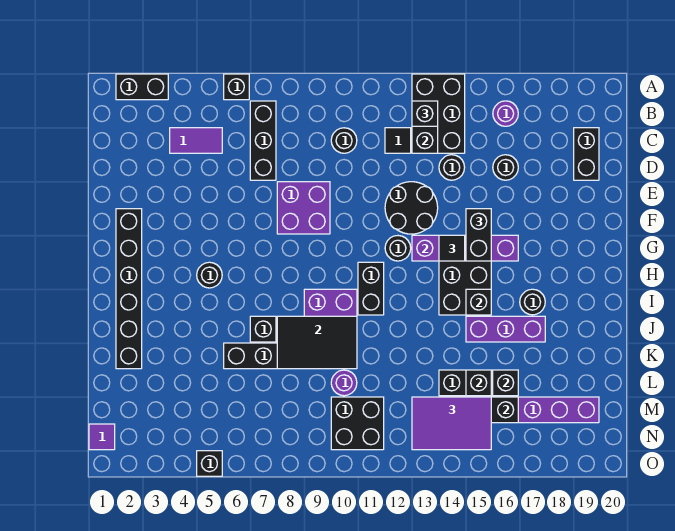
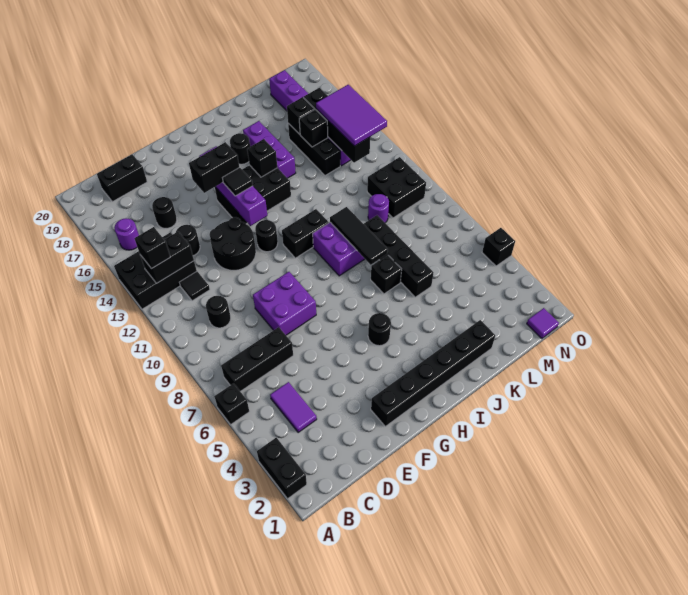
black tile J8:K10 level 2 -> black tile J8:J10 level 2

